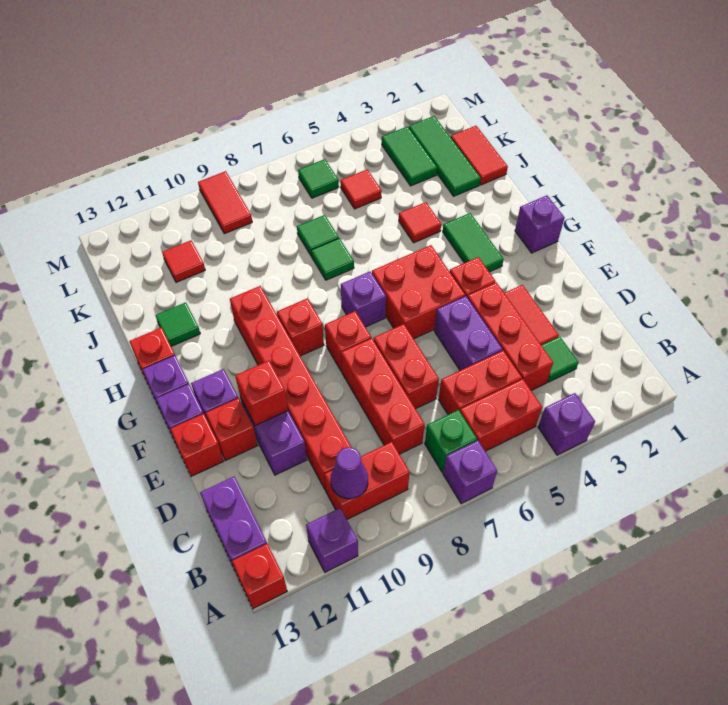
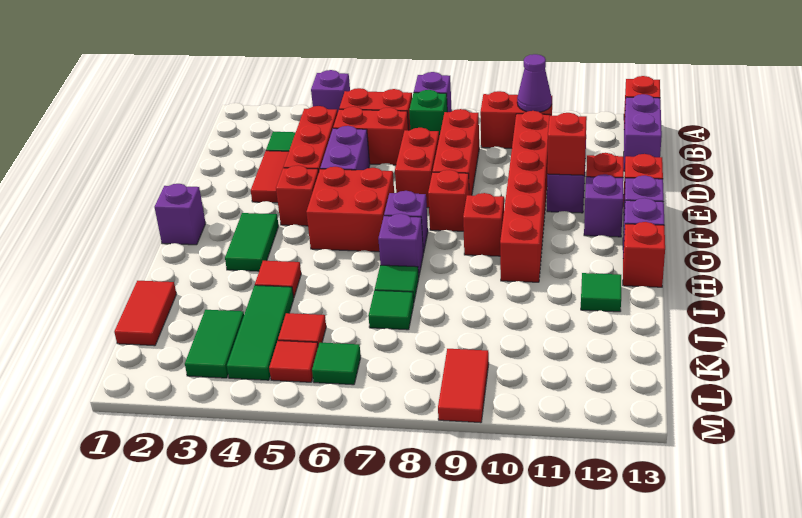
purple brick A11 level 1 -> purple brick H7 level 1
green tile J2:L2 level 1 -> green tile J4:L4 level 1
red tile K11 level 1 -> red tile L5 level 1

